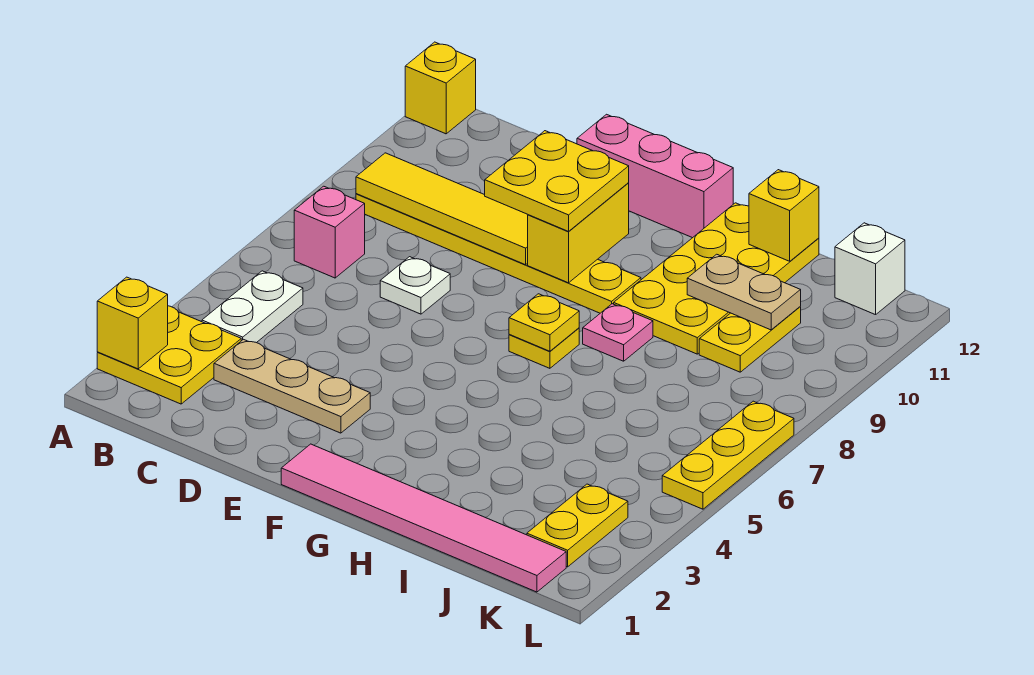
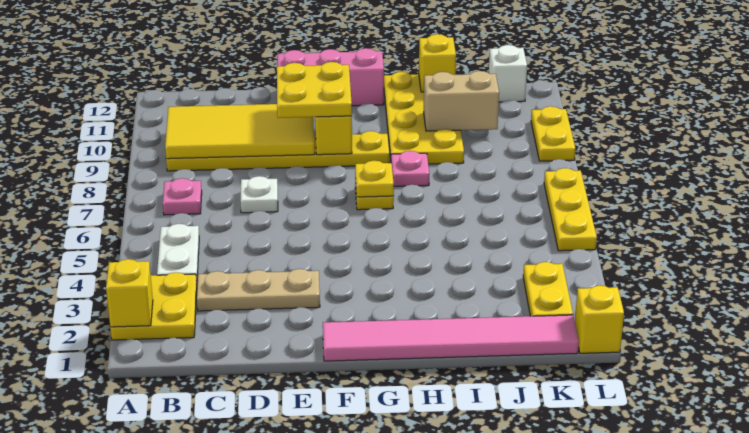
yellow brick A12 level 1 -> yellow brick L1 level 1
pink brick B7 level 1 -> pink plate B7 level 1
yellow tile B9:E9 level 2 -> yellow tile B9:E10 level 2
tan plate I10:J10 level 2 -> tan brick I10:J10 level 2
yellow plate J9:J10 level 1 -> yellow plate L9:L10 level 1

